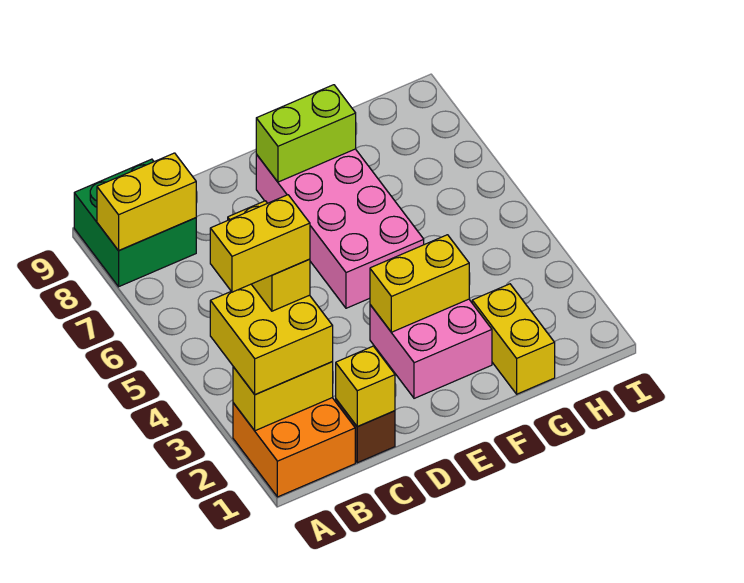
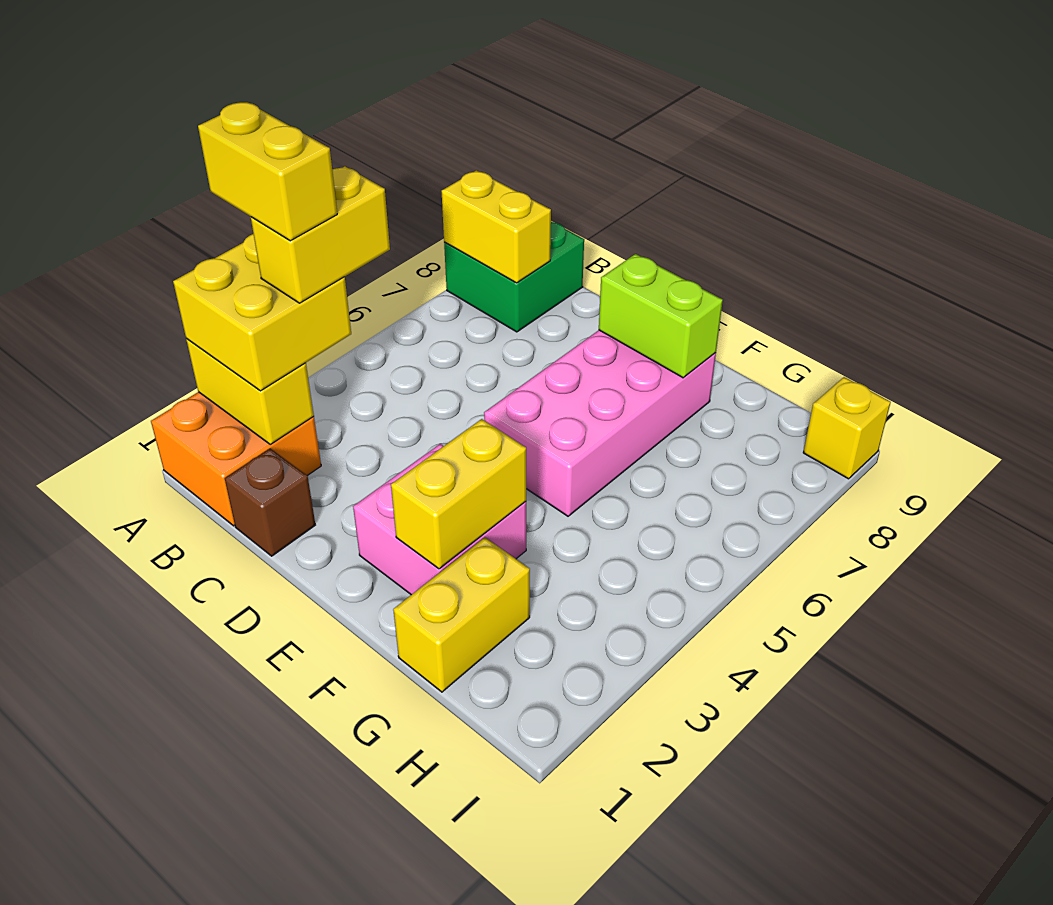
yellow brick C1 level 2 -> yellow brick I9 level 1
yellow brick E3:F3 level 2 -> yellow brick F2:F3 level 2

